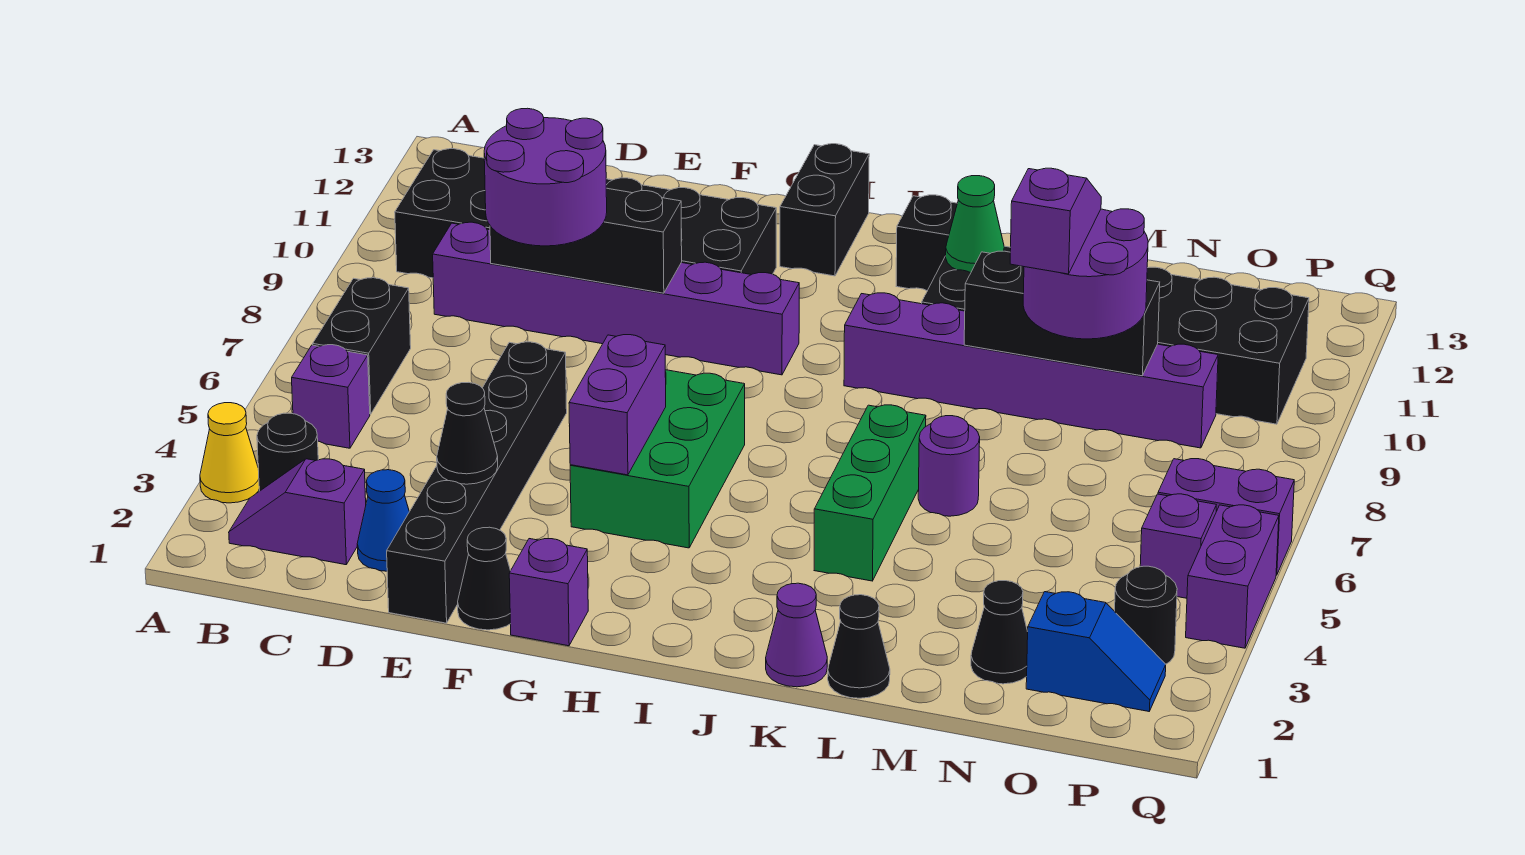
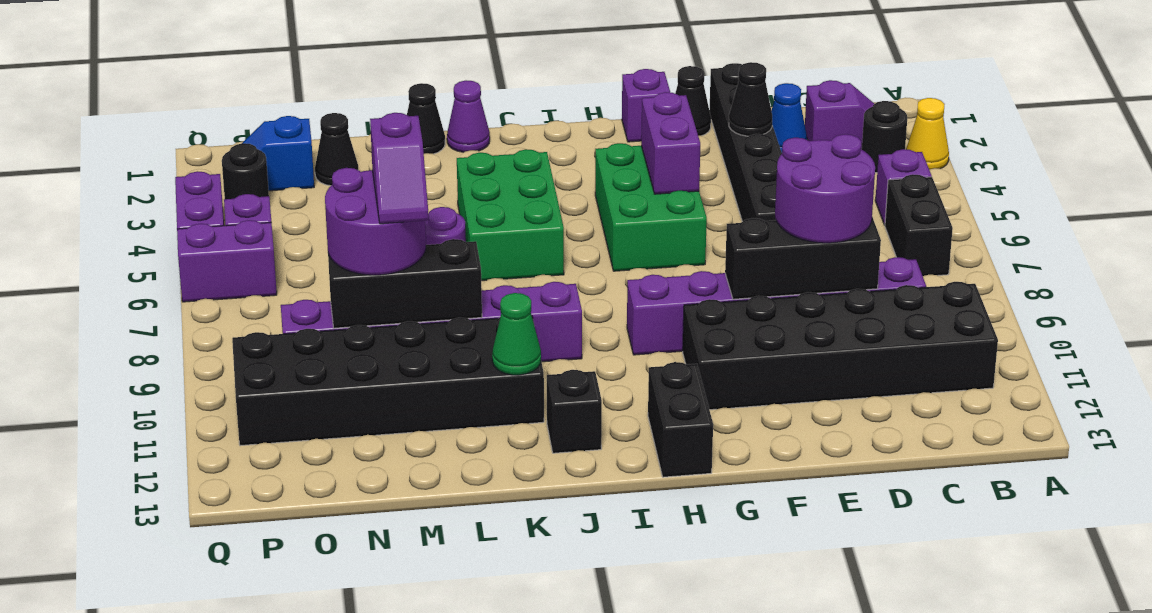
green brick K4:K6 level 1 -> green brick J4:K6 level 1

